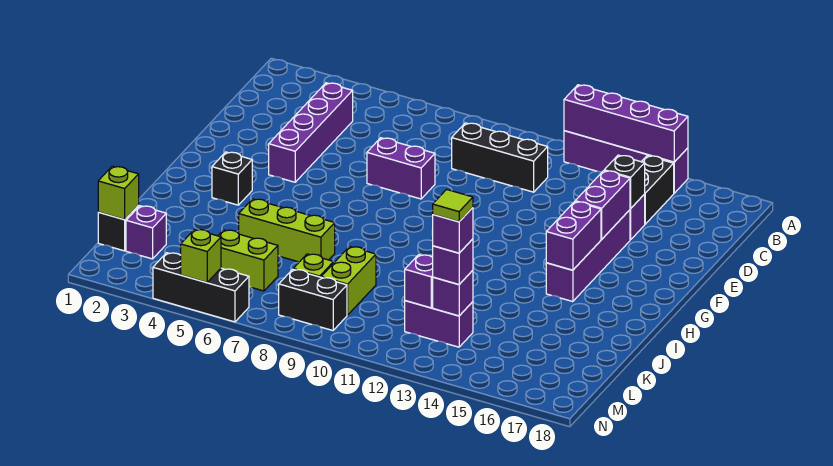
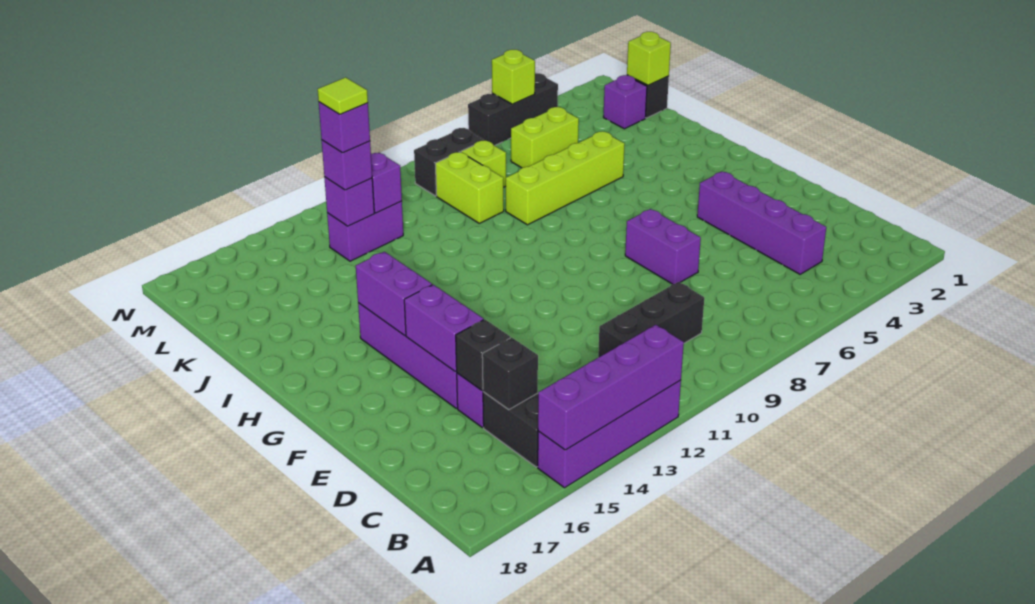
purple brick E7:E8 level 1 -> purple brick E7:F7 level 1
black brick H3 level 1 -> black brick C15 level 2
lime brick J5:J7 level 1 -> lime brick J5:J8 level 1

